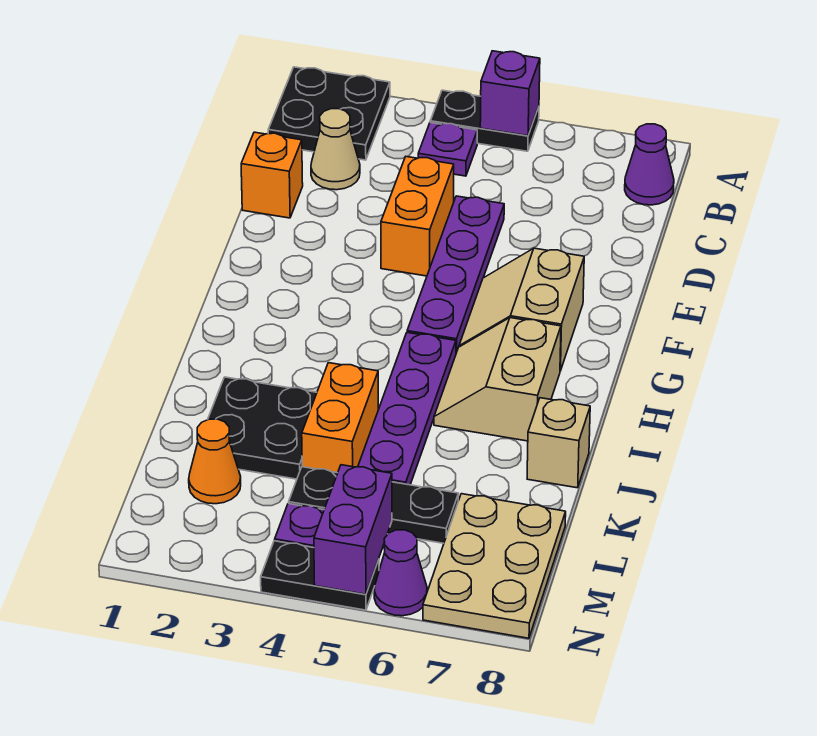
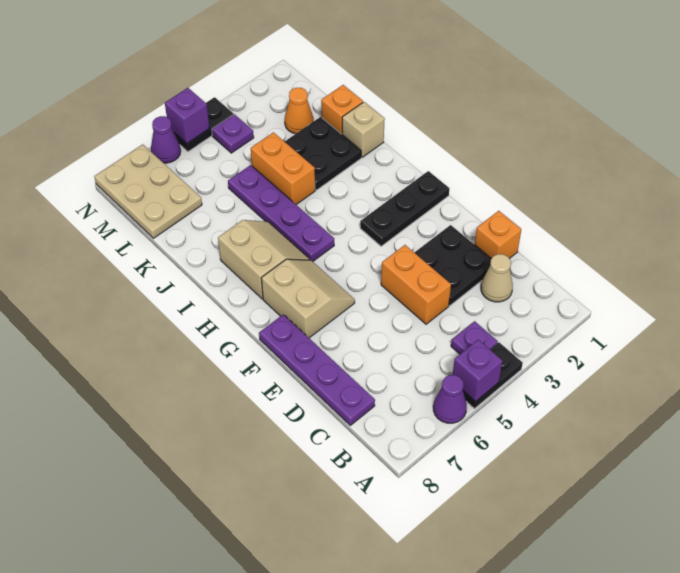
black plate A1:B2 level 1 -> black plate D2:E3 level 1
purple cone B8 level 1 -> purple cone A6 level 1
purple plate D5:G5 level 1 -> purple plate C8:F8 level 1
tan brick J8 level 1 -> tan brick J1 level 1
none -> orange brick K1 level 1
black plate L4:L6 level 1 -> black plate G1:G3 level 1
purple brick M5:N5 level 2 -> purple brick N5 level 2

